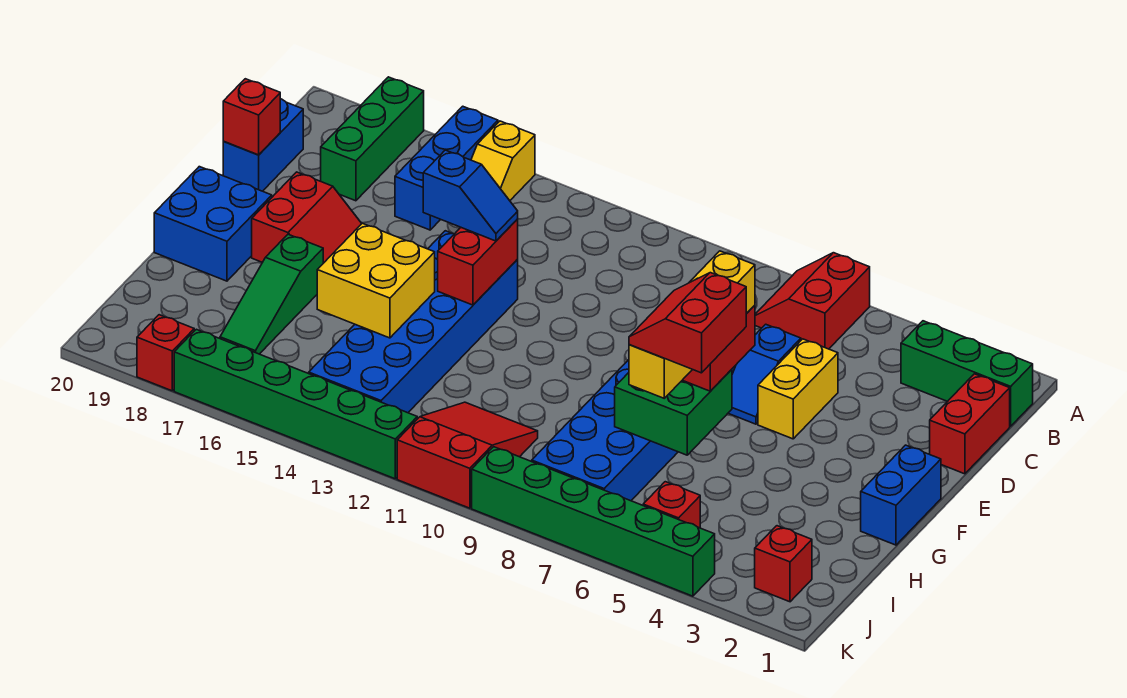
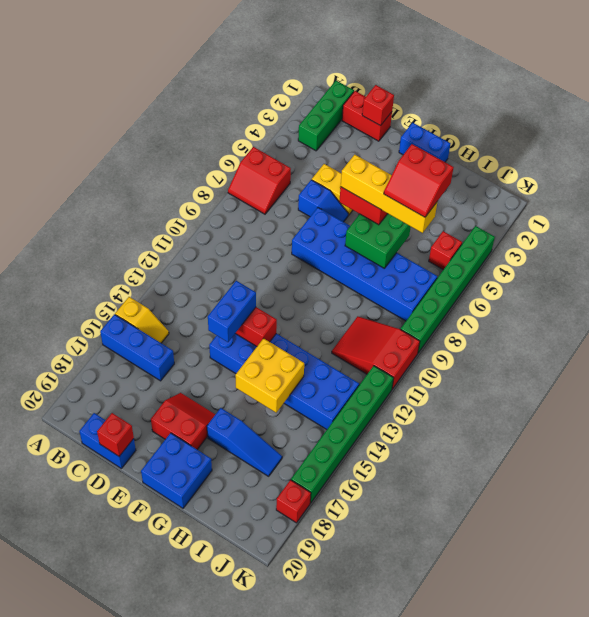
green brick A18:C18 level 1 -> none
blue slope E13:E14 level 3 top 14 -> blue brick E13:E14 level 3
green slope G17:I17 level 1 top G -> blue slope G17:I17 level 1 top G
red brick J2 level 1 -> red brick D1 level 2

